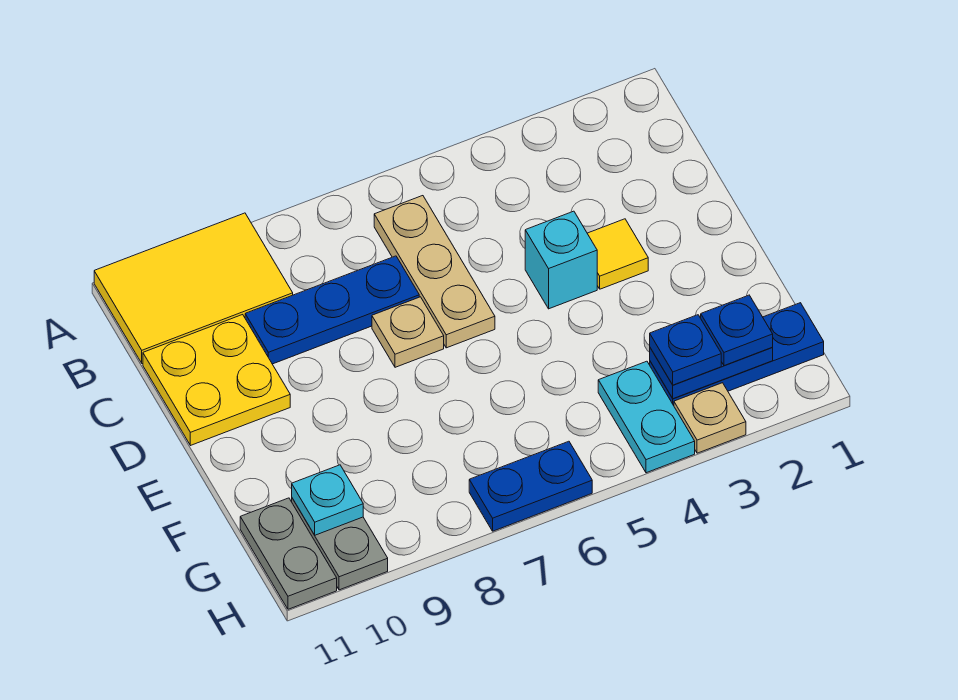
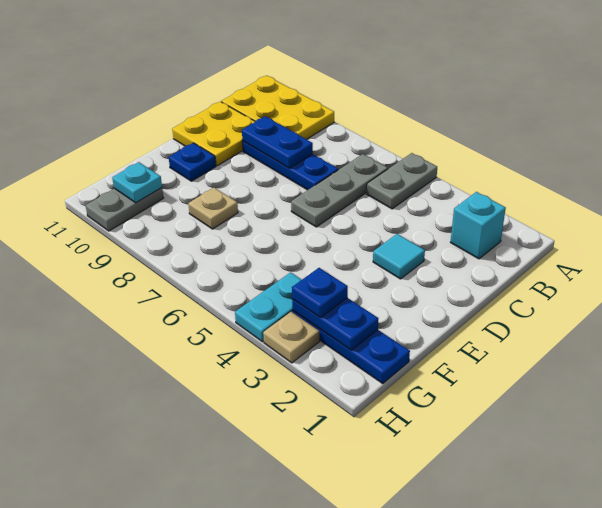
yellow tile A9:B11 level 1 -> yellow plate A9:B11 level 1
tan plate B6:D6 level 1 -> grey plate B6:D6 level 1
yellow tile D3 level 1 -> cyan tile D3 level 1
cyan brick D4 level 1 -> cyan brick B2 level 1
tan plate D7 level 1 -> tan plate F8 level 1
blue plate G2 level 3 -> blue plate E10 level 1
grey plate G11:H11 level 1 -> grey plate A5:B5 level 1
blue plate H6:H7 level 1 -> blue plate C8:C9 level 2

